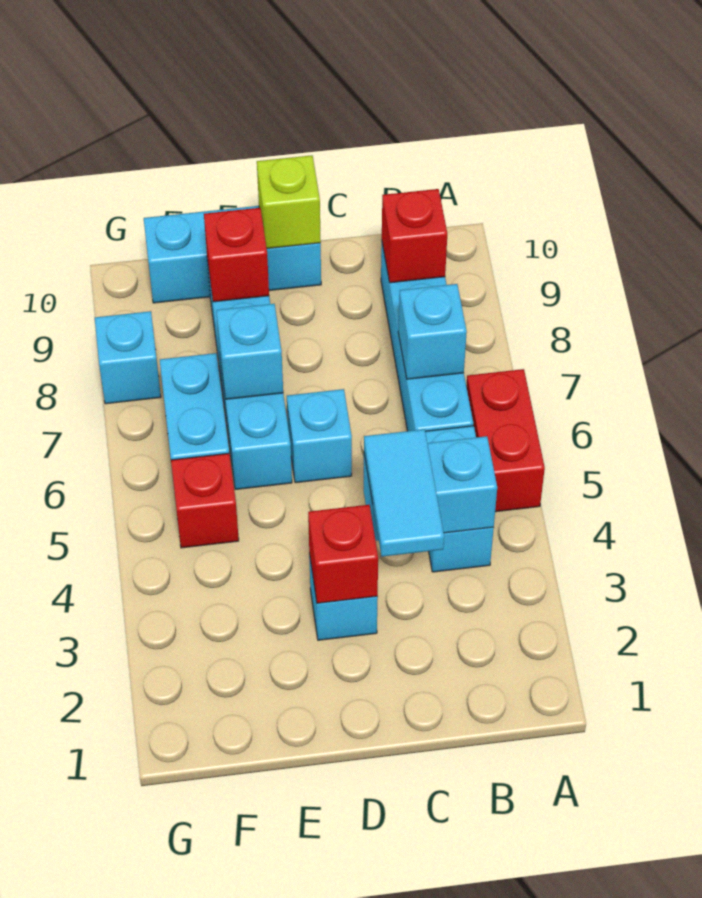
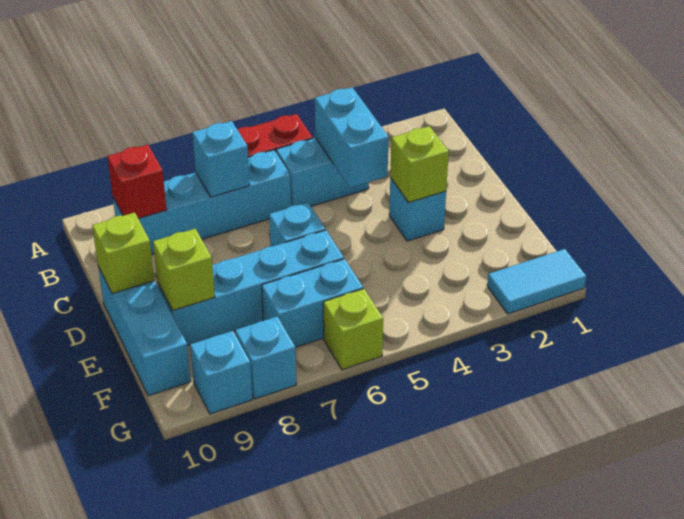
cyan tile C3:C4 level 3 -> cyan tile G1:G2 level 1
red brick D3 level 2 -> lime brick D3 level 2
cyan brick E7 level 2 -> cyan brick G9 level 1
red brick E9 level 2 -> lime brick E9 level 2
red brick F5 level 1 -> none
none -> lime brick G6 level 1

